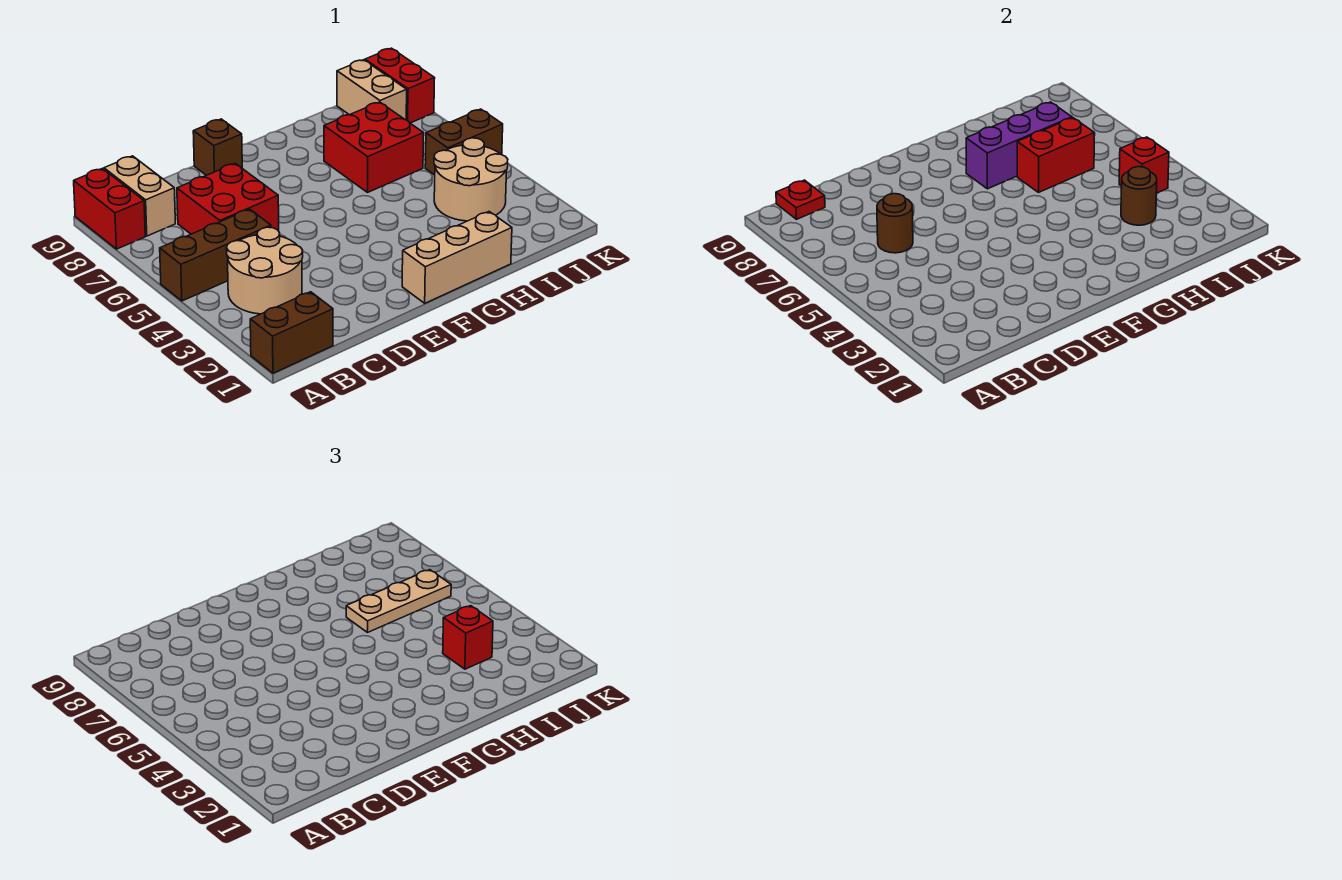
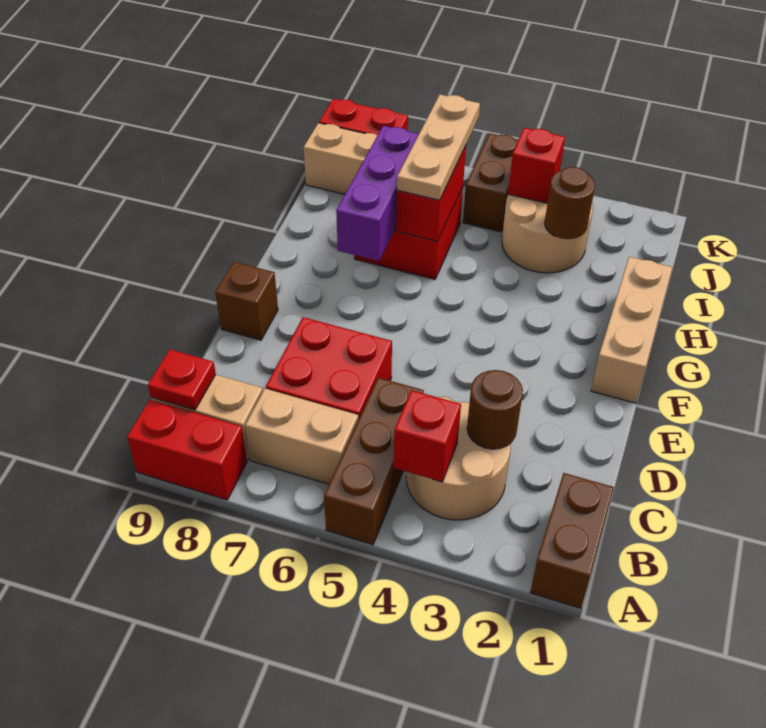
none -> tan brick B6:B7 level 1
brown round brick C6 level 2 -> brown round brick C3 level 2
red brick I3 level 3 -> red brick B4 level 2

